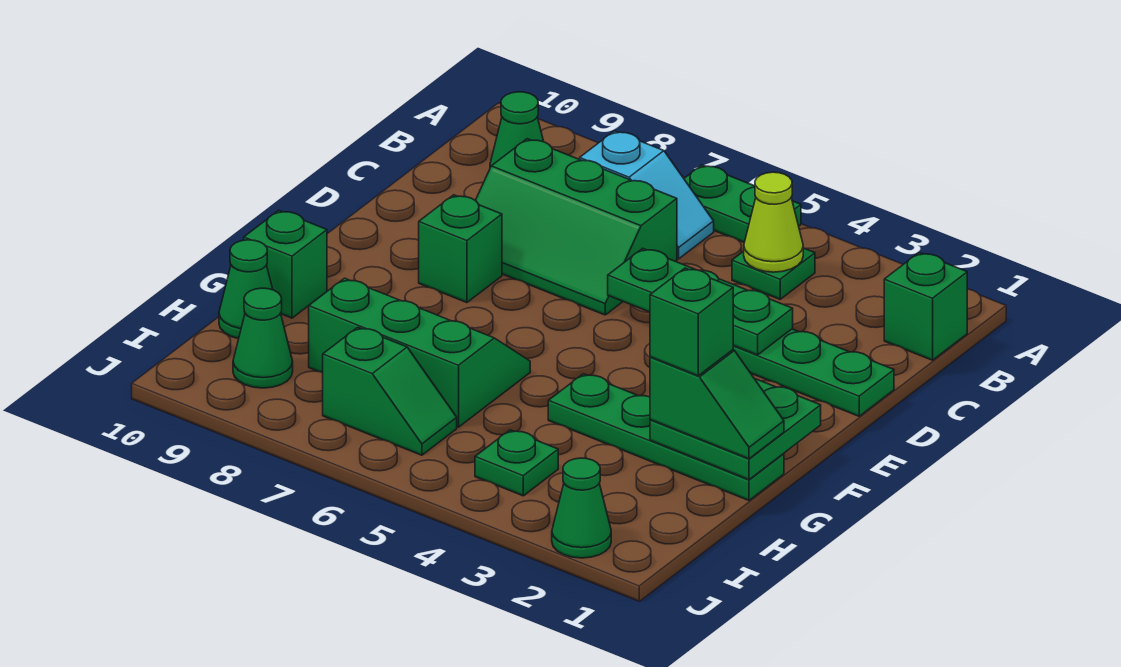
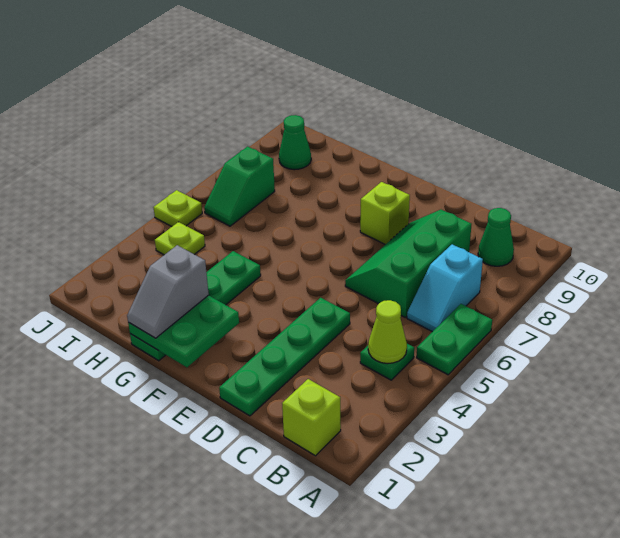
green brick B1 level 1 -> lime brick B1 level 1
green plate D3:D5 level 2 -> none
green brick E8 level 1 -> lime brick E8 level 1
green slope G1:G2 level 3 top 2 -> grey slope G1:G2 level 3 top 2
green brick G2 level 4 -> none
green slope G6:H8 level 1 top H -> none
green brick G10 level 1 -> none
green cone H10 level 1 -> none
green plate I4 level 1 -> lime plate I4 level 1
green cone J2 level 1 -> none
none -> lime plate J5 level 1

